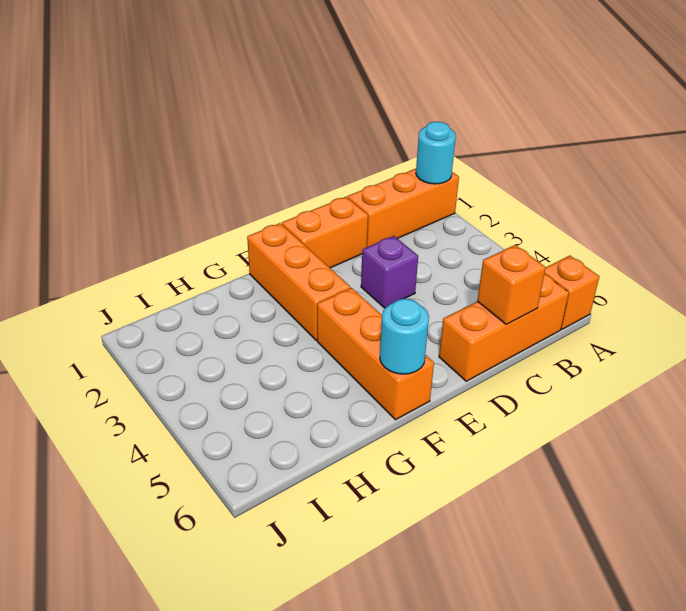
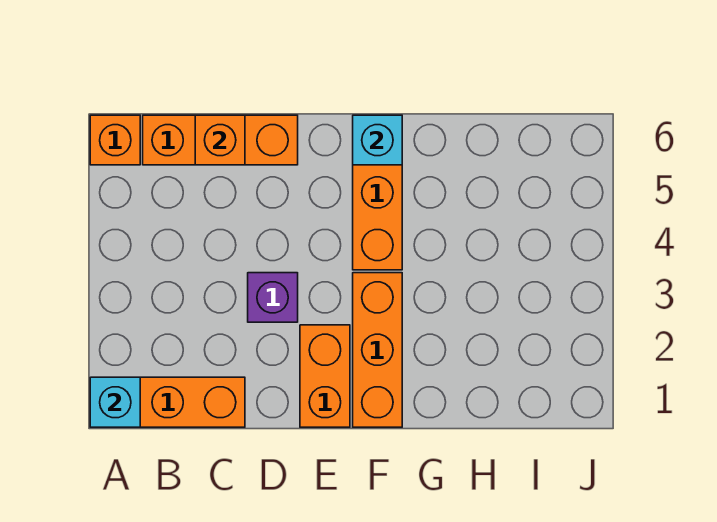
cyan round brick A1 level 2 -> cyan brick A1 level 2
orange brick D1:E1 level 1 -> orange brick E1:E2 level 1
cyan round brick F6 level 2 -> cyan brick F6 level 2

